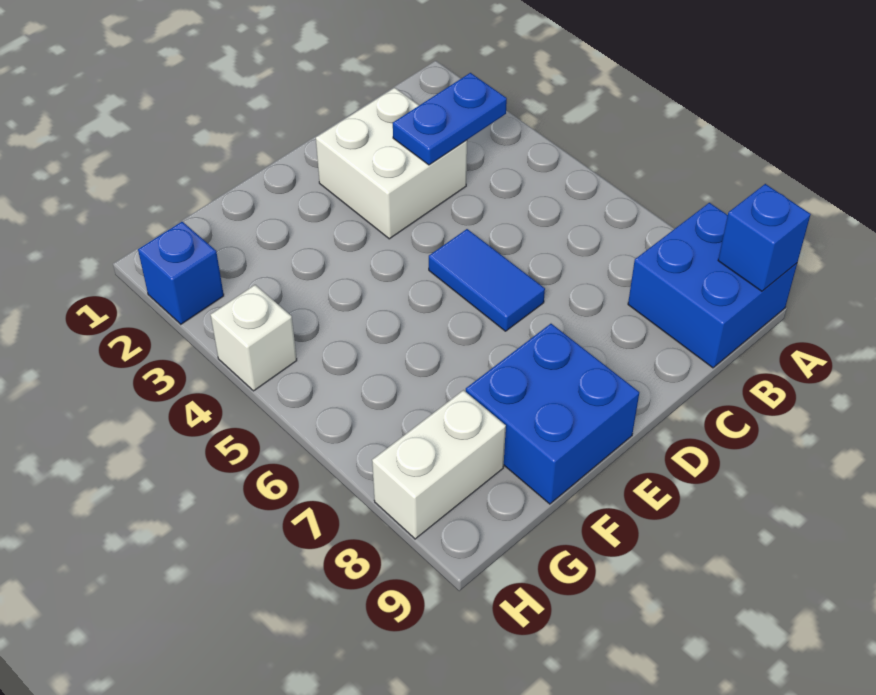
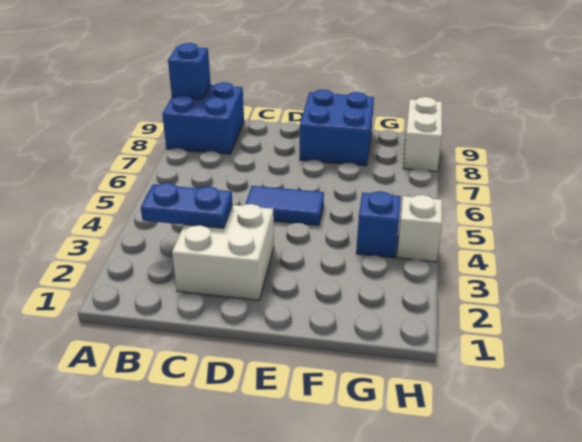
blue tile D5:D6 level 1 -> blue tile D5:E5 level 1
white brick G8:H8 level 1 -> white brick H8:H9 level 1
blue brick H2 level 1 -> blue brick G4 level 1

